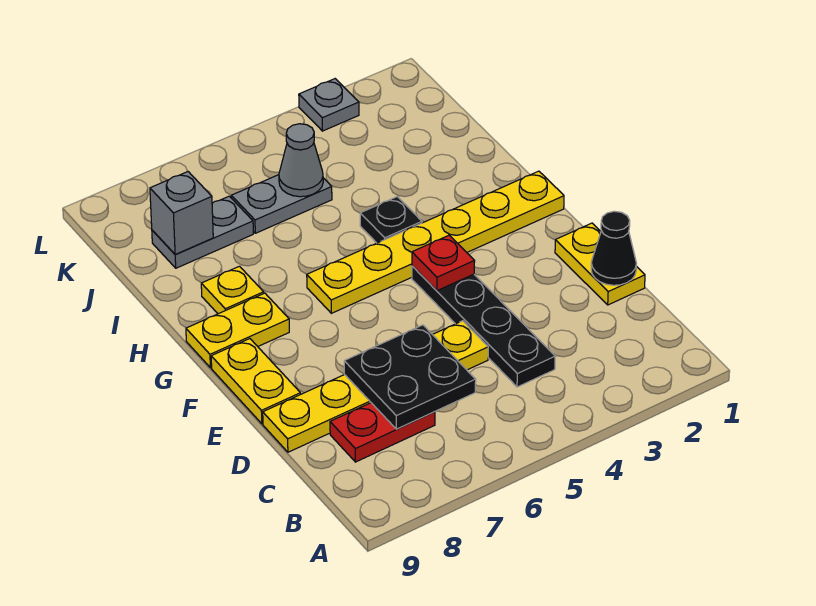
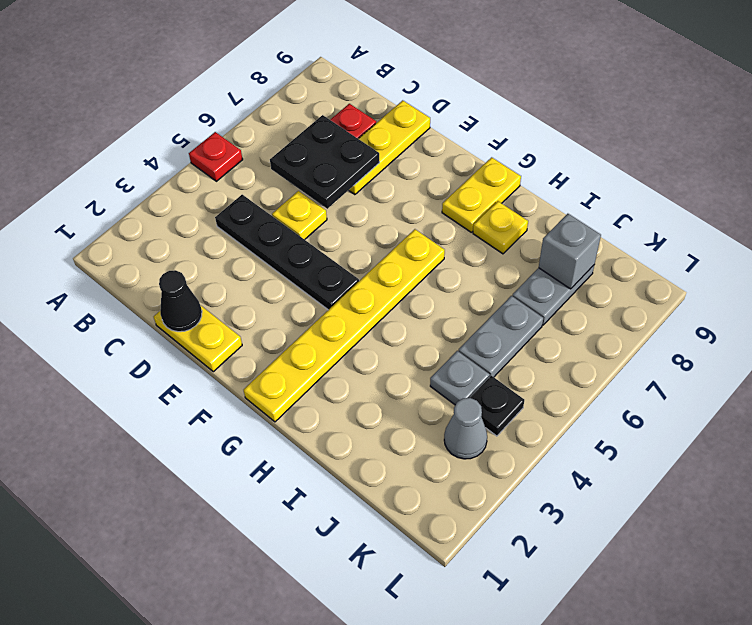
yellow plate E9:F9 level 1 -> none
red plate F4 level 2 -> red plate A5 level 1
black plate H4 level 1 -> black plate K4 level 1
grey cone J5 level 2 -> grey cone K3 level 1
grey plate L3 level 1 -> grey plate J4 level 1

